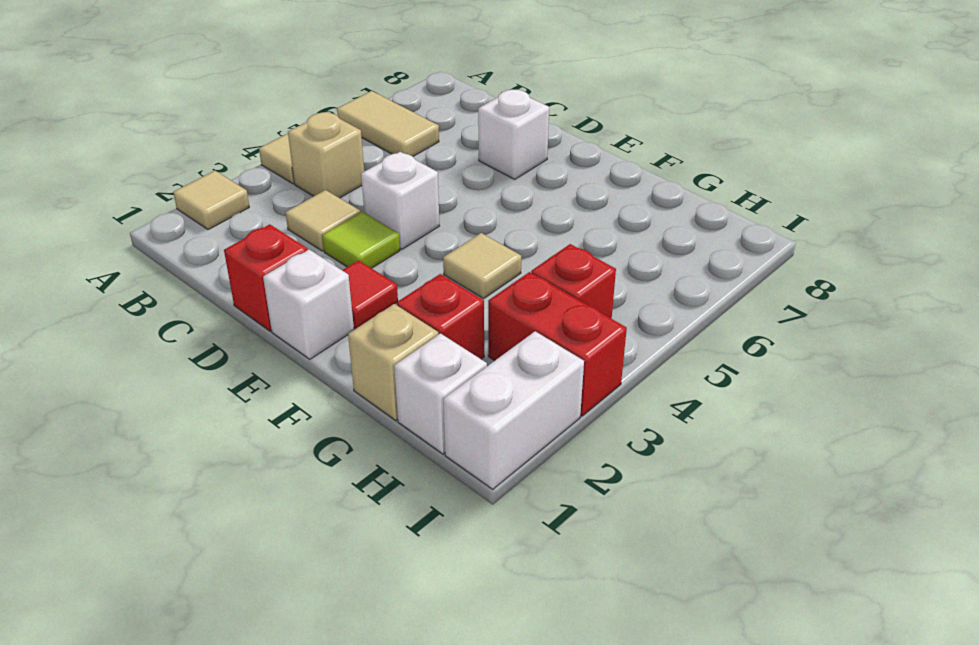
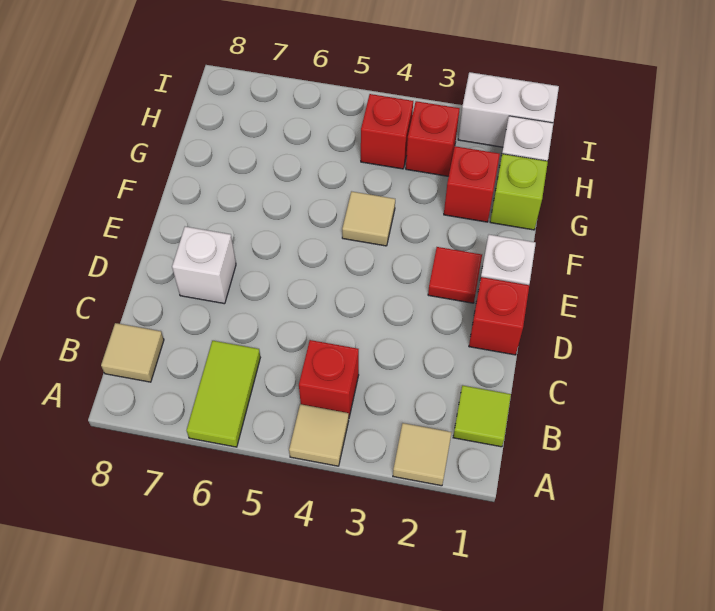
tan tile A6:B6 level 1 -> lime tile A6:B6 level 1
tan brick B4 level 1 -> red brick B4 level 1
tan tile C3 level 1 -> tan tile B8 level 1
lime tile D3 level 1 -> lime tile B1 level 1
white brick D4 level 1 -> none
tan brick G1 level 1 -> lime brick G1 level 1
red brick H3:I3 level 1 -> red brick H3 level 1

